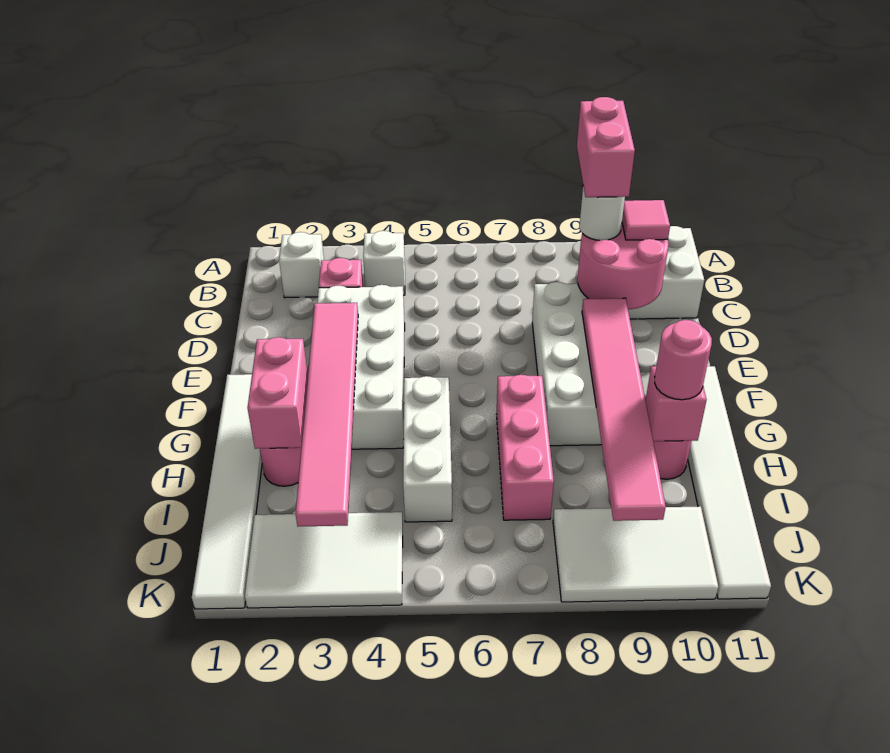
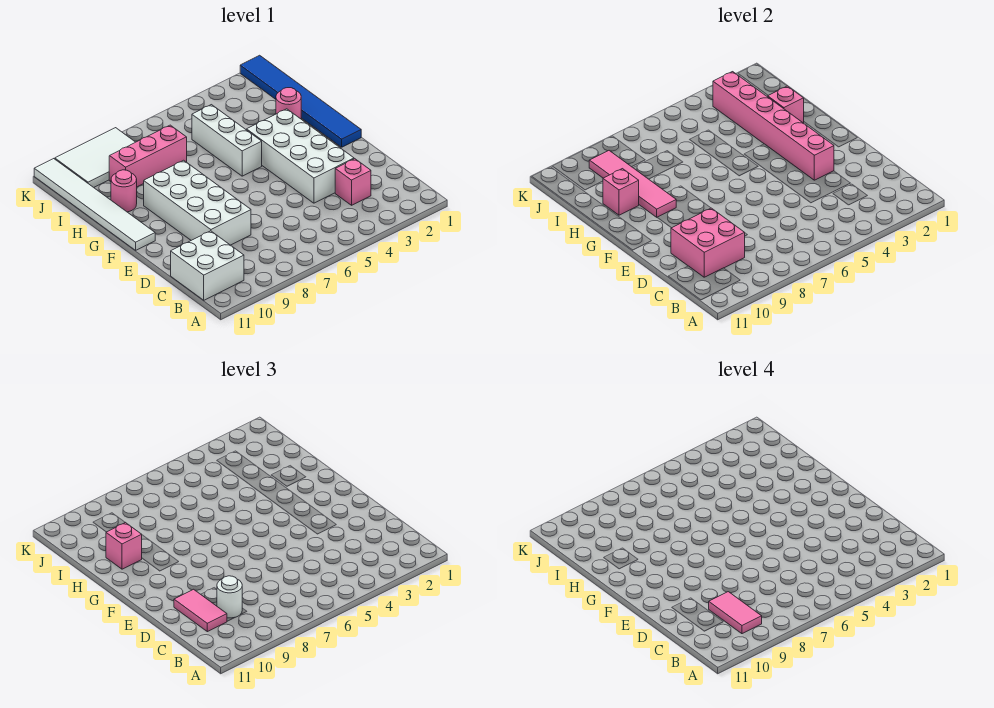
white brick B2 level 1 -> none
white brick B4 level 1 -> none
pink brick B9:C9 level 4 -> pink tile B9:C9 level 4
pink round brick C9:D10 level 2 -> pink brick C9:D10 level 2
pink tile C10 level 3 -> pink tile C10:D10 level 3
pink tile E3:J3 level 2 -> pink brick E3:J3 level 2
pink tile E9:J9 level 2 -> pink tile G9:J9 level 2
white tile F1:K1 level 1 -> blue tile F1:K1 level 1
pink brick G2:H2 level 2 -> pink brick H2 level 2
pink brick G7:I7 level 1 -> pink brick I7:I9 level 1
pink round brick H10 level 3 -> pink brick H10 level 3
white tile J2:K4 level 1 -> none

